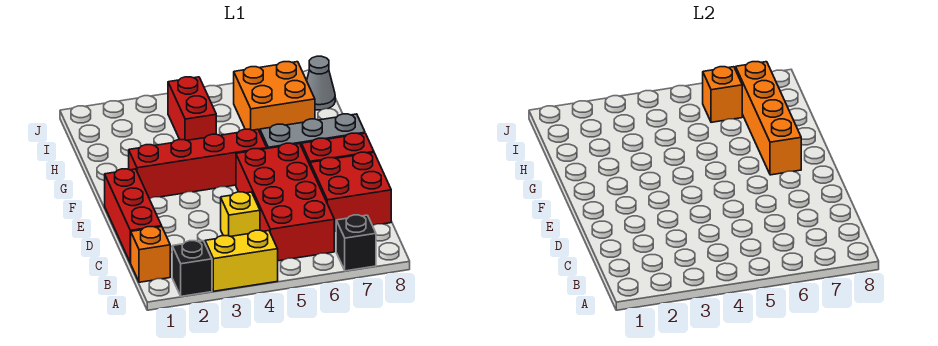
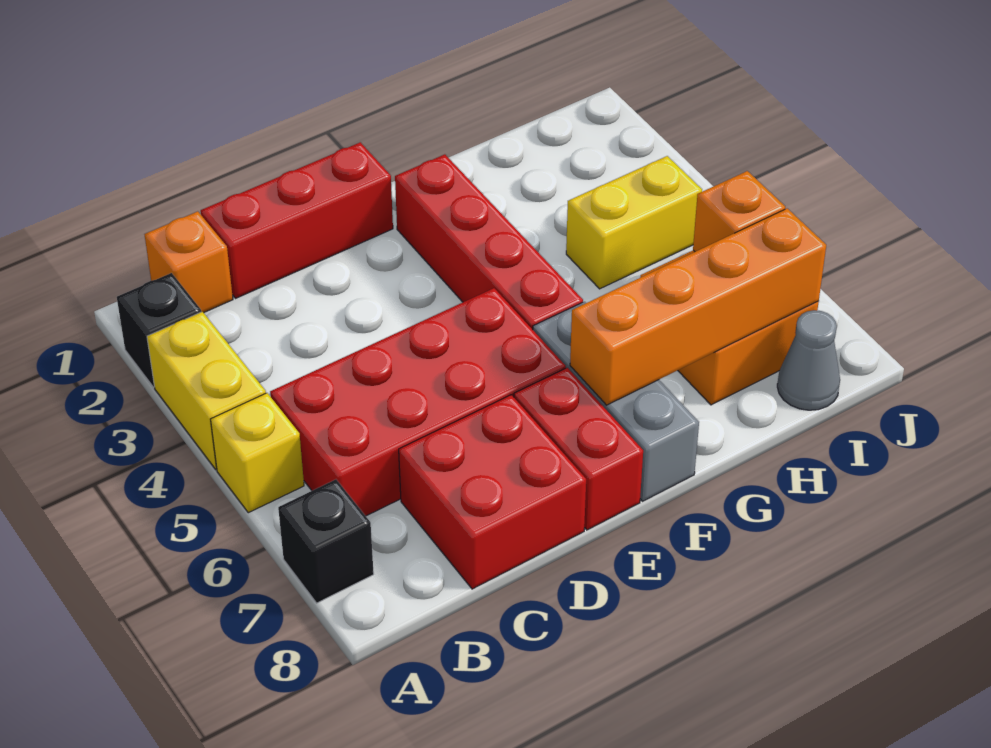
yellow brick C4 level 1 -> yellow brick A5 level 1
red brick H4:I4 level 1 -> yellow brick H4:I4 level 1

